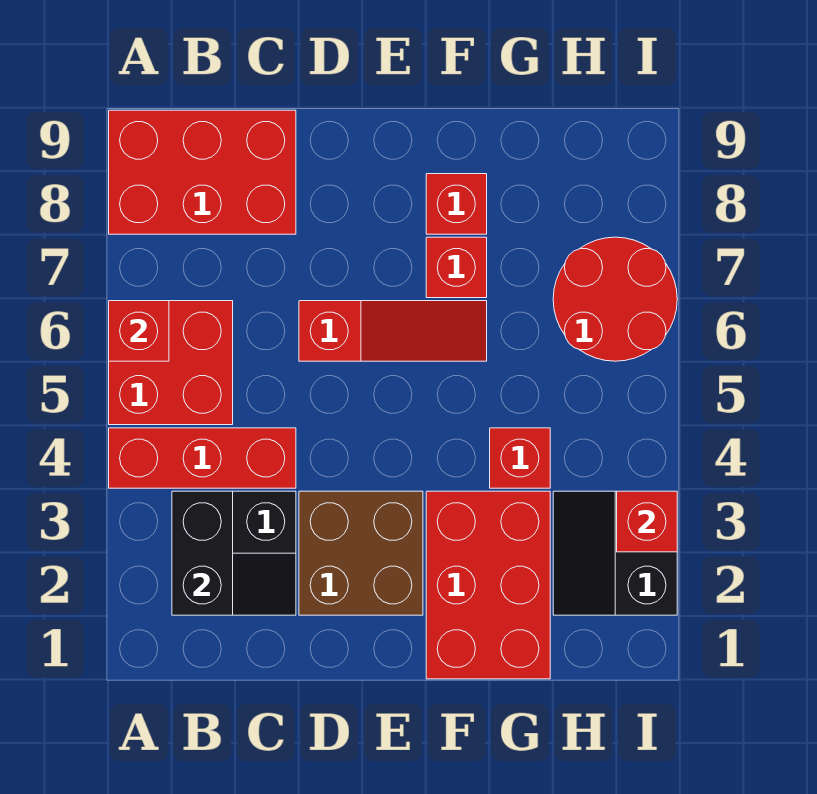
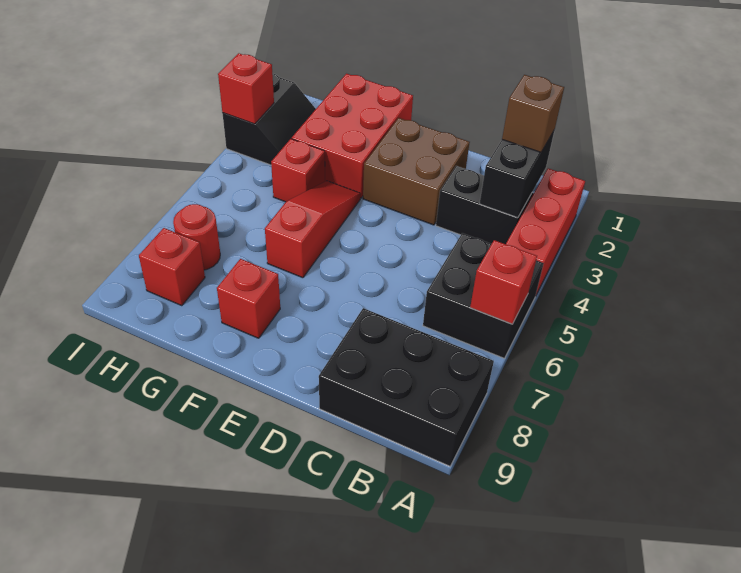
red brick A4:C4 level 1 -> red brick A2:A4 level 1
red brick A5:B6 level 1 -> black brick A5:B6 level 1
red brick A8:C9 level 1 -> black brick A8:C9 level 1
none -> brown brick B2 level 3
red slope D6:F6 level 1 top D -> red slope F4:F6 level 1 top 6
red brick F7 level 1 -> red brick H8 level 1
red round brick H6:I7 level 1 -> red round brick H7 level 1

